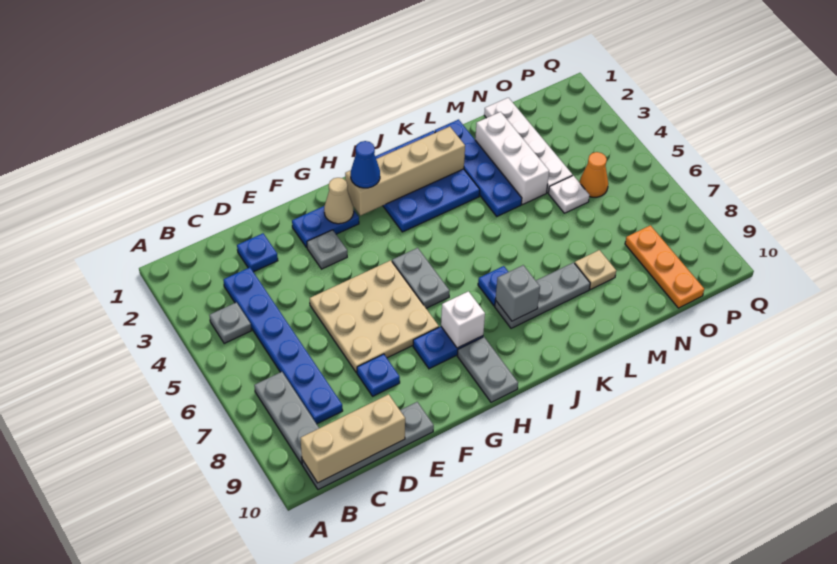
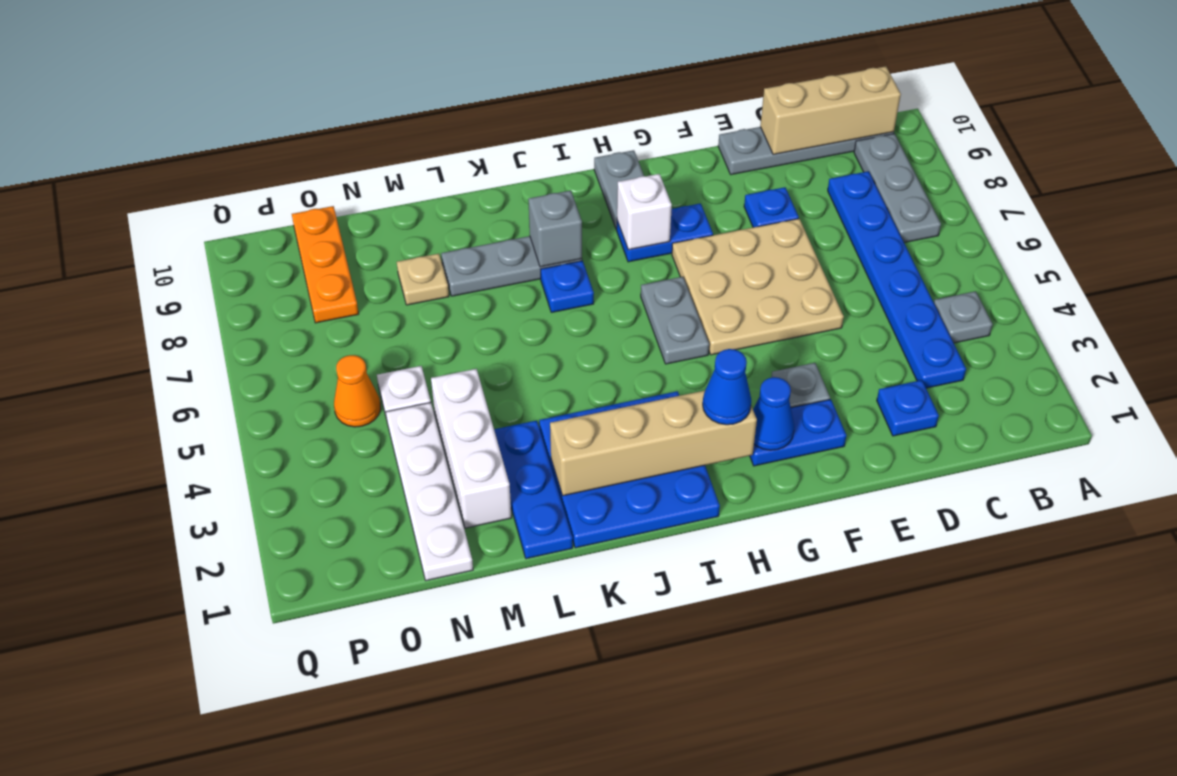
tan cone G2 level 2 -> blue cone G2 level 2
blue plate L1:L4 level 1 -> blue plate L1:L3 level 1

